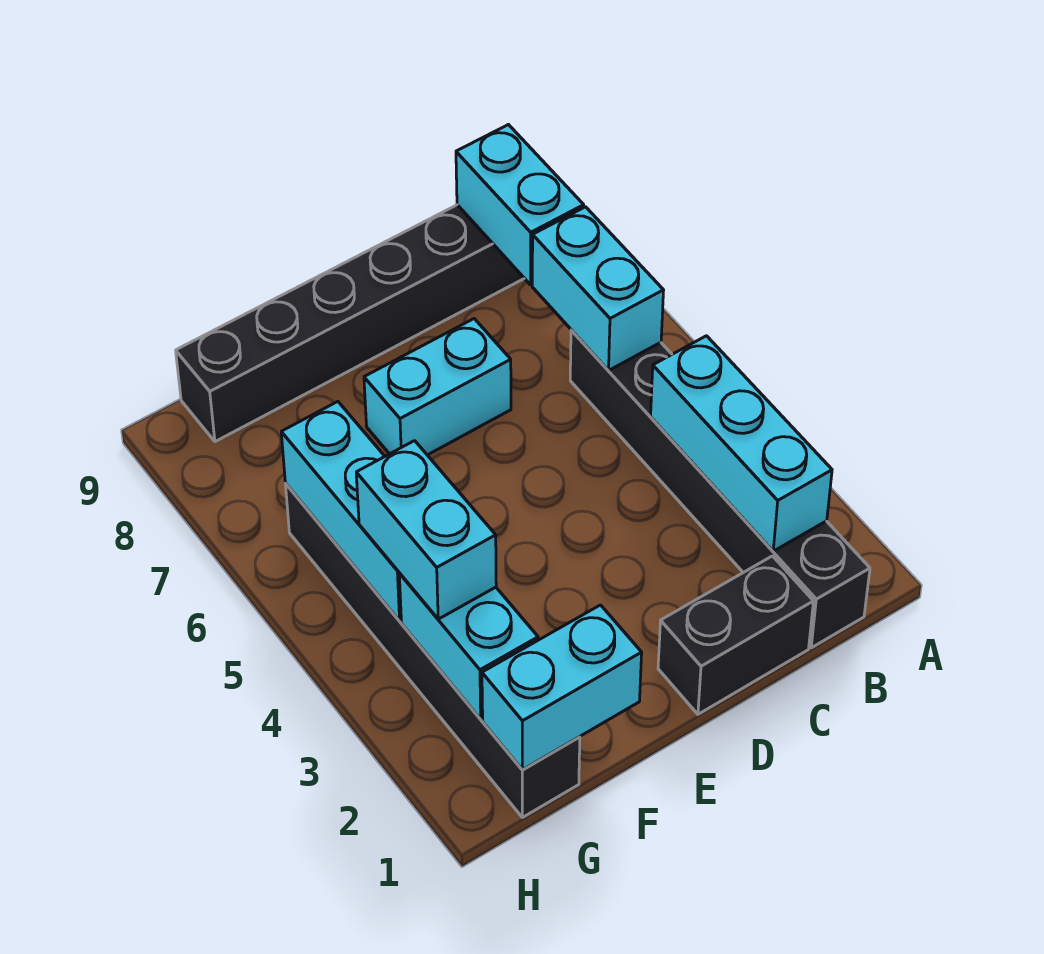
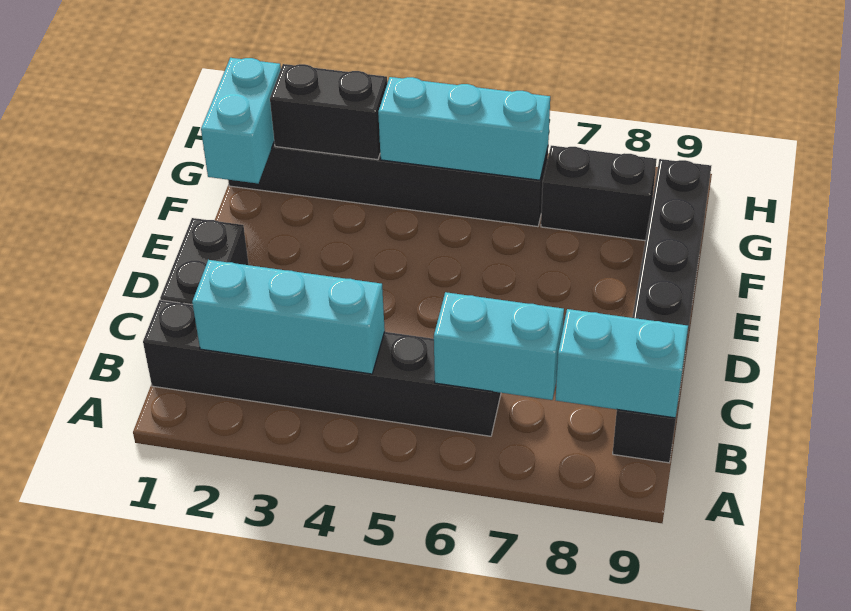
cyan brick D7:E7 level 1 -> none
cyan brick G2:G3 level 2 -> black brick G2:G3 level 2
cyan brick G3:G4 level 3 -> none
none -> black brick G7:G8 level 1

